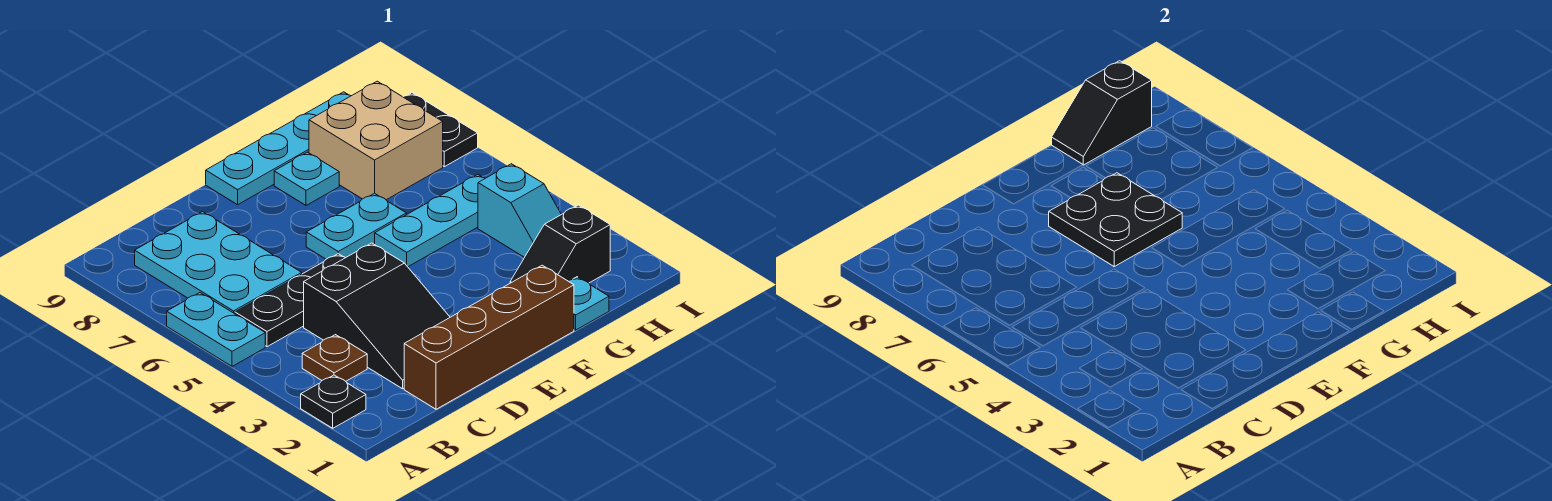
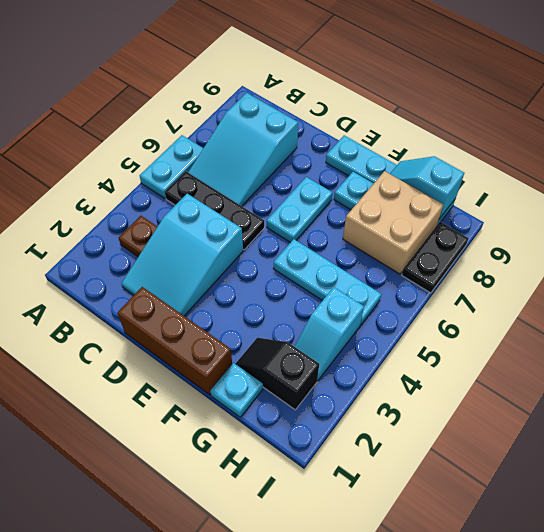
black plate A2 level 1 -> none
cyan plate B6:C8 level 1 -> cyan slope B6:C8 level 1 top 8
brown brick C1:F1 level 1 -> brown brick D1:F1 level 1
black slope C2:D4 level 1 top 4 -> cyan slope C2:D4 level 1 top 4
cyan plate E6:F6 level 1 -> cyan plate E6:E7 level 1
black plate E6:F7 level 2 -> none
black slope G9:H9 level 2 top H -> cyan slope G9:H9 level 2 top H

